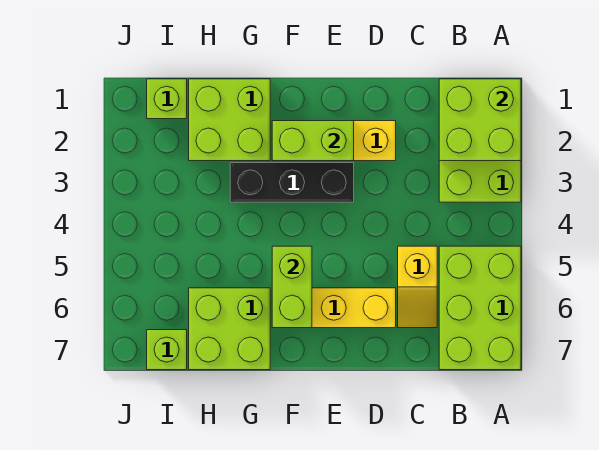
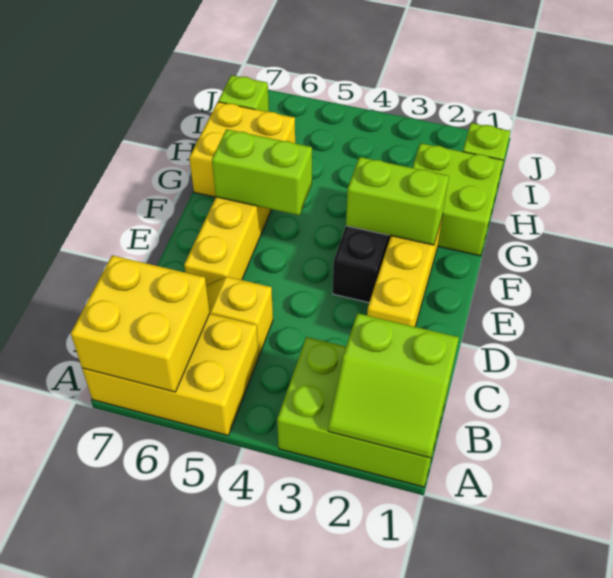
lime brick A1:B2 level 2 -> lime slope A1:B2 level 2 top B
lime brick A5:B7 level 1 -> yellow brick A5:B7 level 1
none -> yellow brick A6:B7 level 2
lime brick E2:F2 level 2 -> lime brick F2:F3 level 2
lime brick G6:H7 level 1 -> yellow brick G6:H7 level 1

